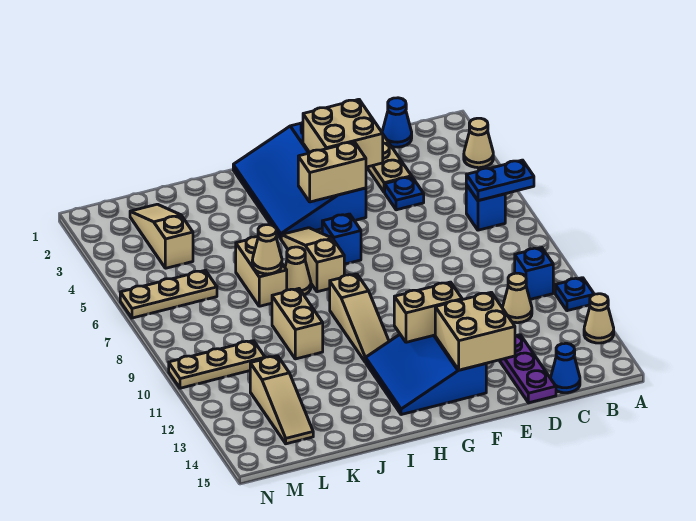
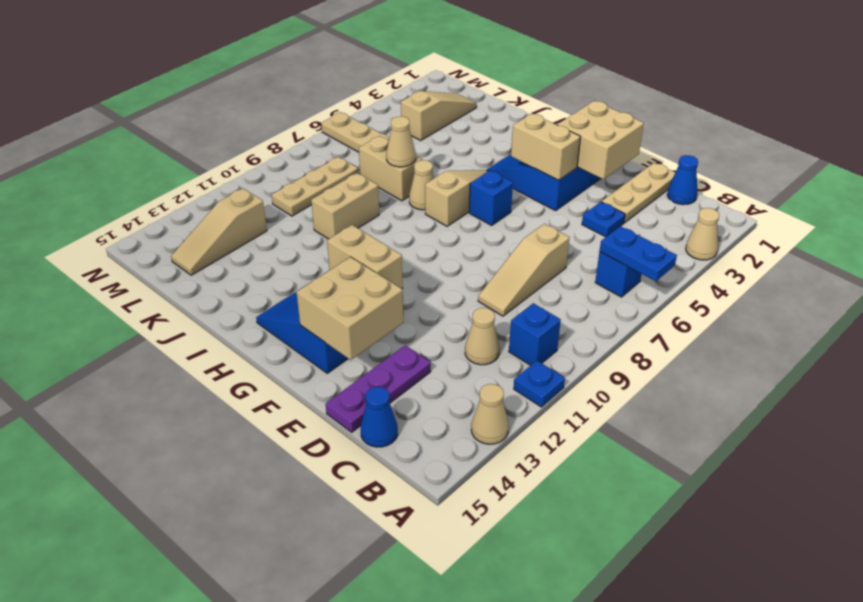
tan slope H9:H11 level 1 top 9 -> tan slope D7:D9 level 1 top 7
tan brick J6:J7 level 1 -> tan brick J7:K7 level 1
tan plate L10:N10 level 1 -> tan plate L8:L10 level 1

